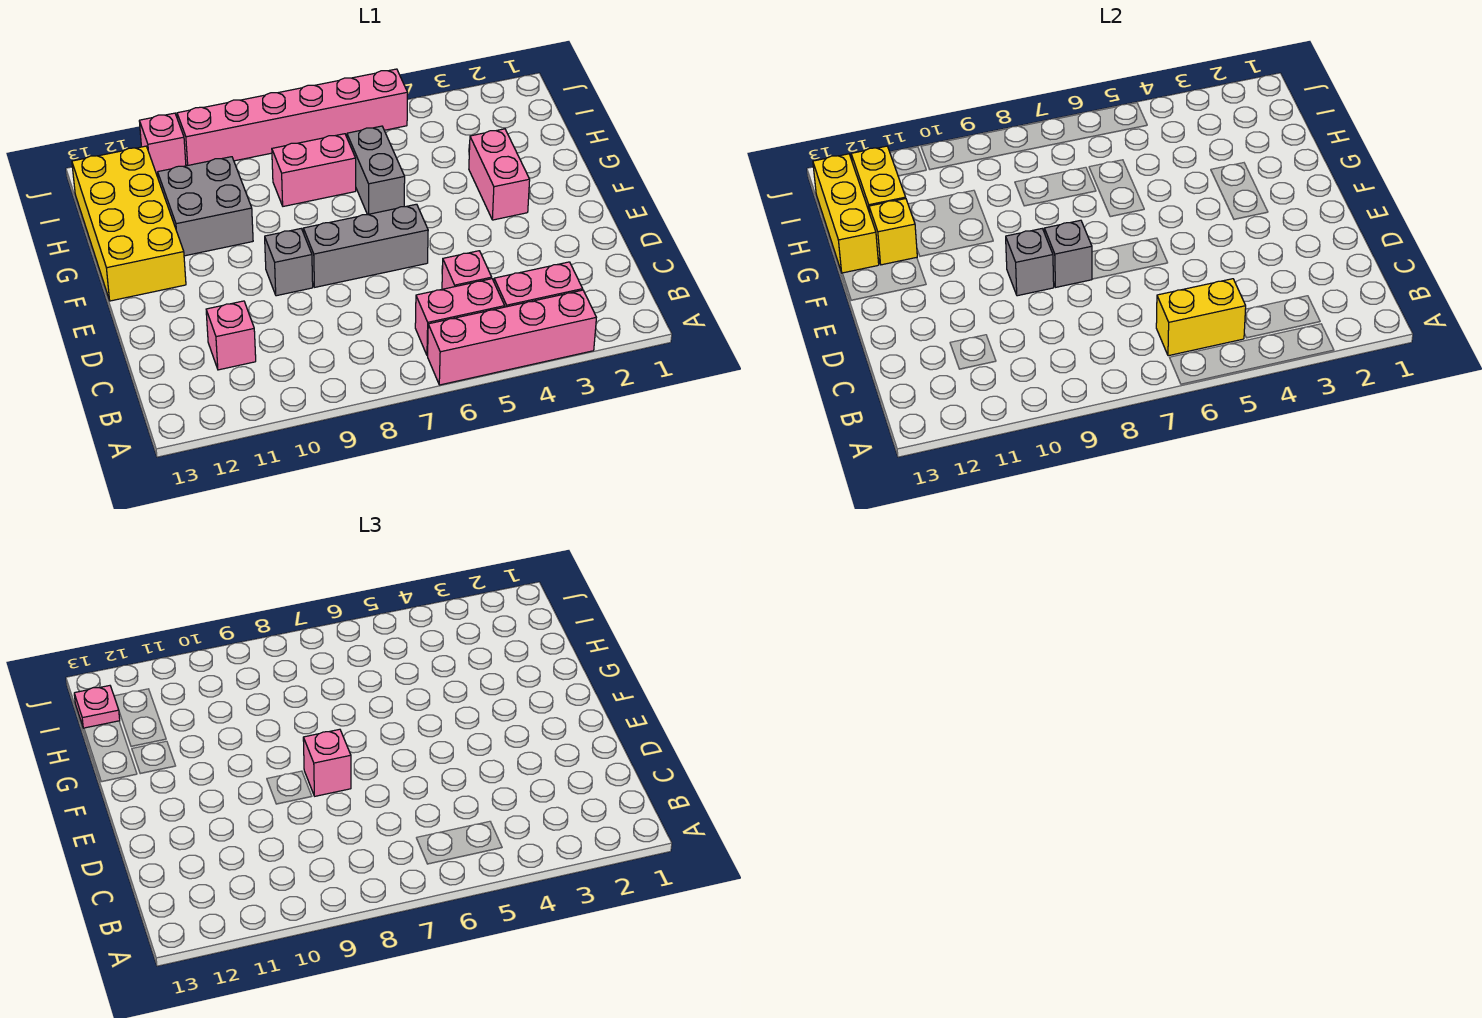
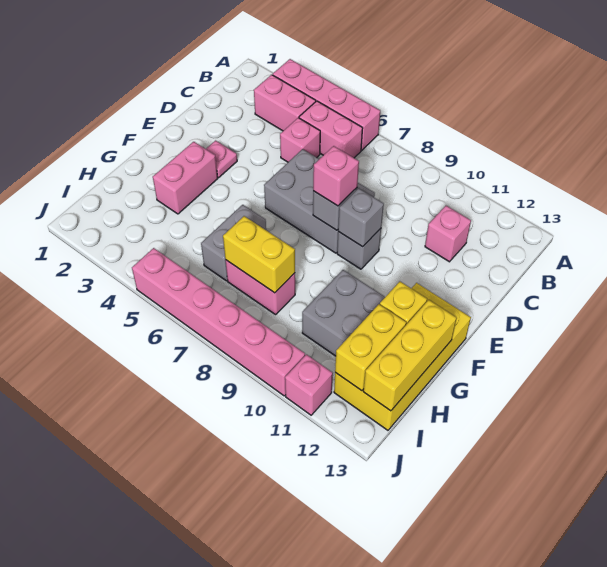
yellow brick B5:B6 level 2 -> yellow brick H7:H8 level 2
grey brick E6:E8 level 1 -> grey brick D6:E8 level 1
pink plate I13 level 3 -> pink plate E3 level 1

